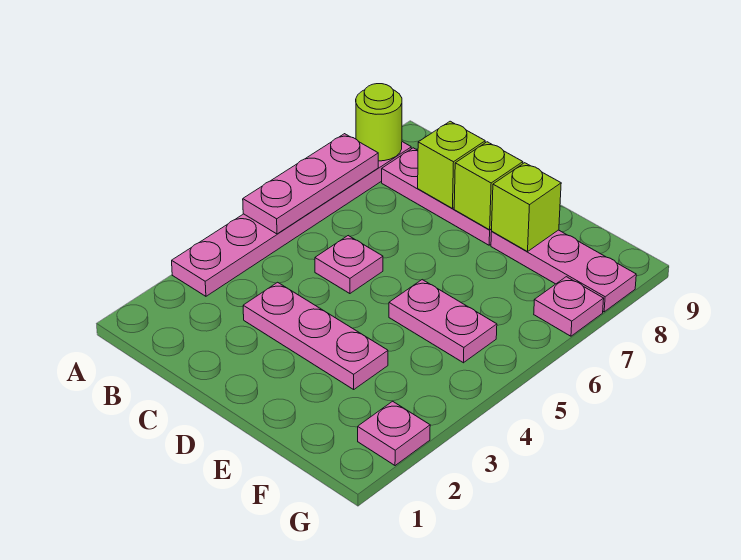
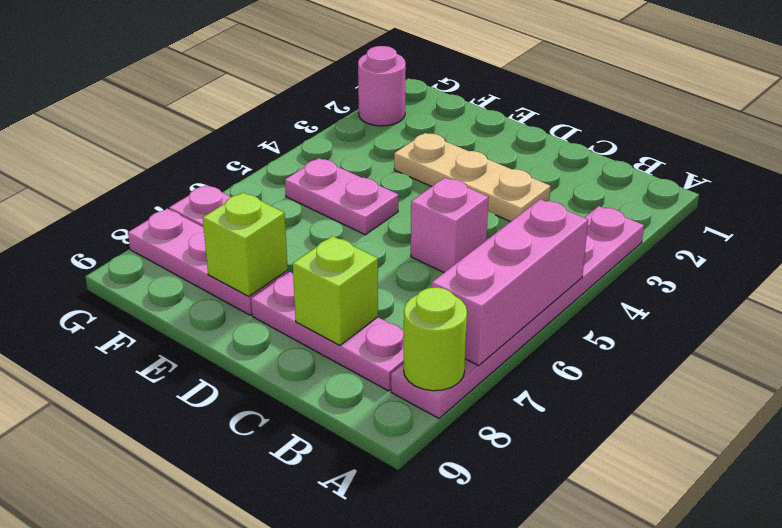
pink plate A5:A7 level 2 -> pink brick A5:A7 level 2
pink plate C3:E3 level 1 -> tan plate C3:E3 level 1
pink plate C5 level 1 -> pink brick C5 level 1
lime brick D8 level 2 -> none
pink plate G2 level 1 -> pink round brick G2 level 1

